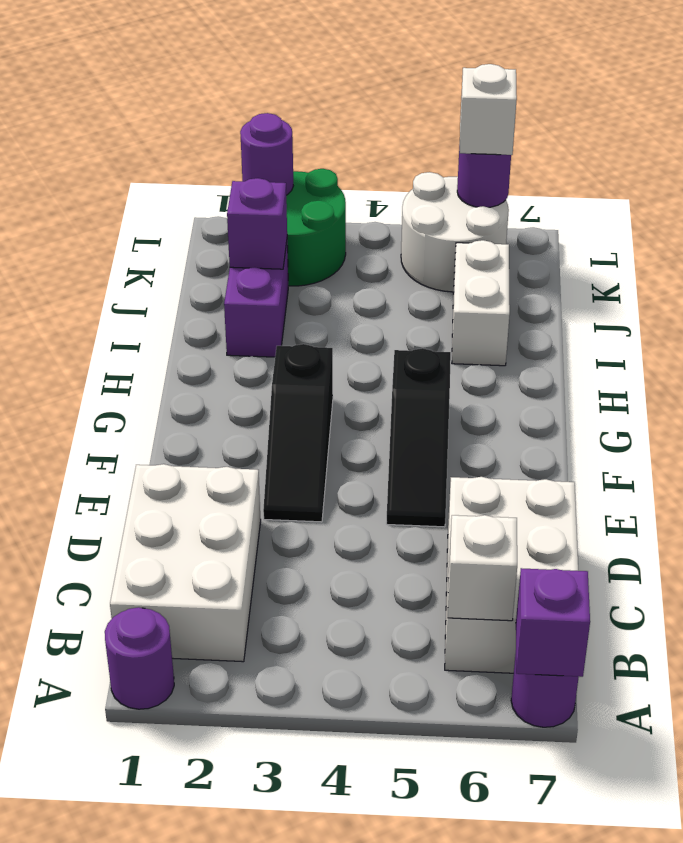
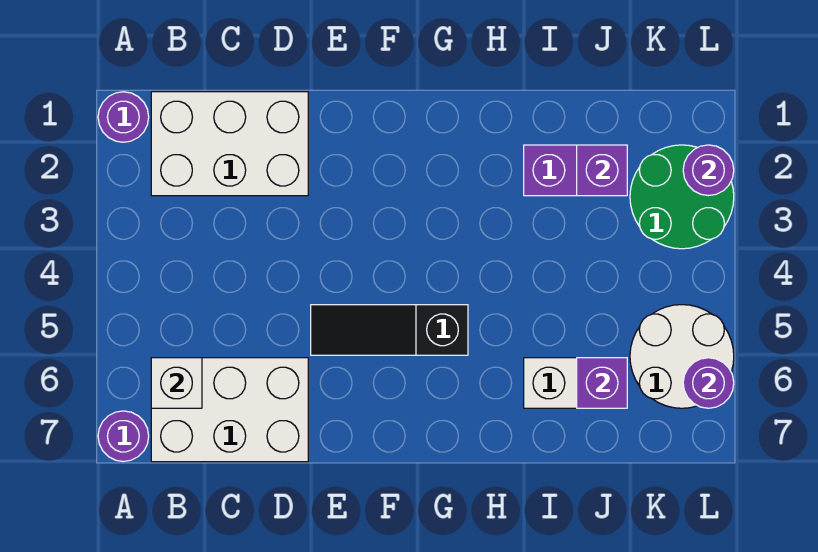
purple brick A7 level 2 -> purple brick J6 level 2
black slope E3:G3 level 1 top G -> none
white brick L6 level 3 -> none

